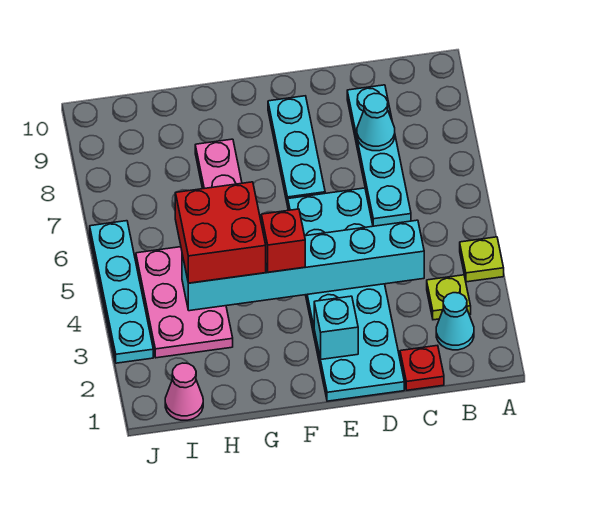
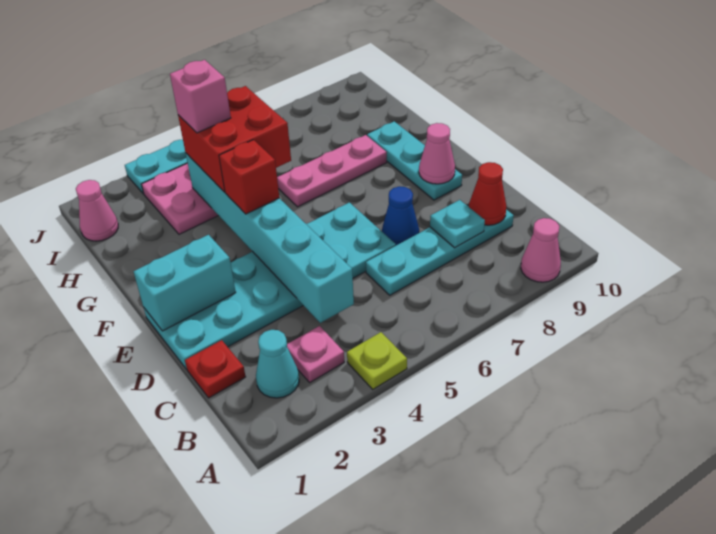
none -> pink cone A9 level 1
lime plate B3 level 1 -> pink plate B3 level 1
cyan cone C8 level 2 -> cyan plate C8 level 2
none -> red cone C9 level 2
none -> blue cone D7 level 1
cyan brick E2 level 2 -> cyan brick E1:E2 level 2
cyan plate E7:E9 level 1 -> cyan plate E9:G9 level 1
none -> pink cone E9 level 2
none -> pink brick H4 level 4

